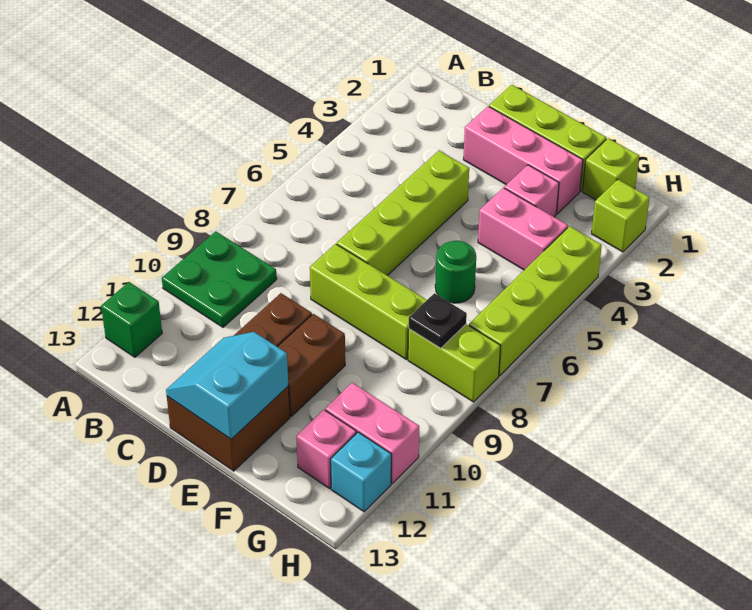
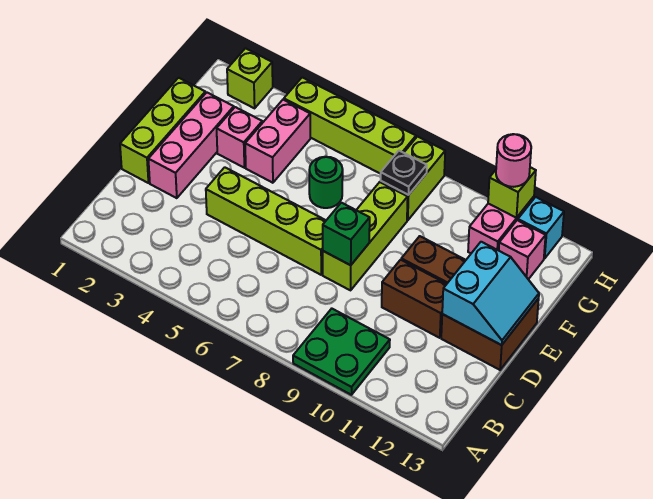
green brick A12 level 1 -> green brick D8 level 2
cyan slope D12:E13 level 2 top E -> cyan slope D12:E13 level 2 top 12
lime brick G1 level 1 -> lime brick H11 level 2
none -> pink round brick H11 level 3

